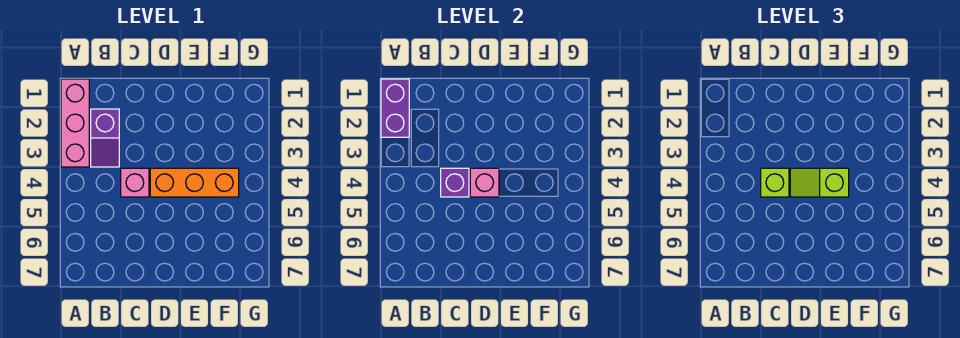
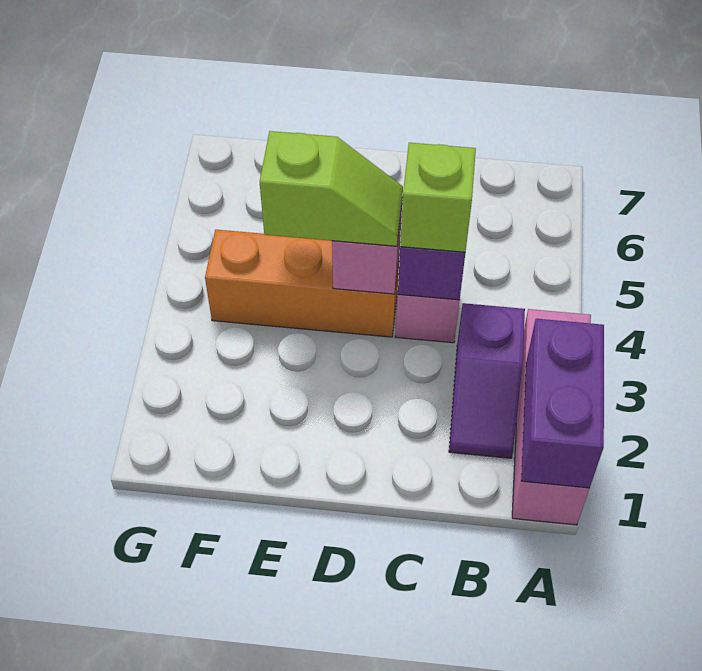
purple slope B2:B3 level 1 top 2 -> purple slope B2:B3 level 1 top 3

